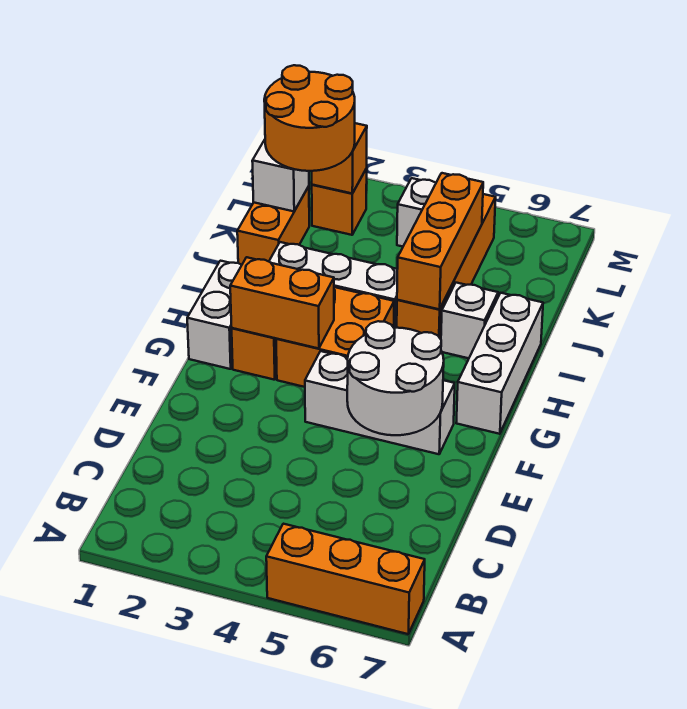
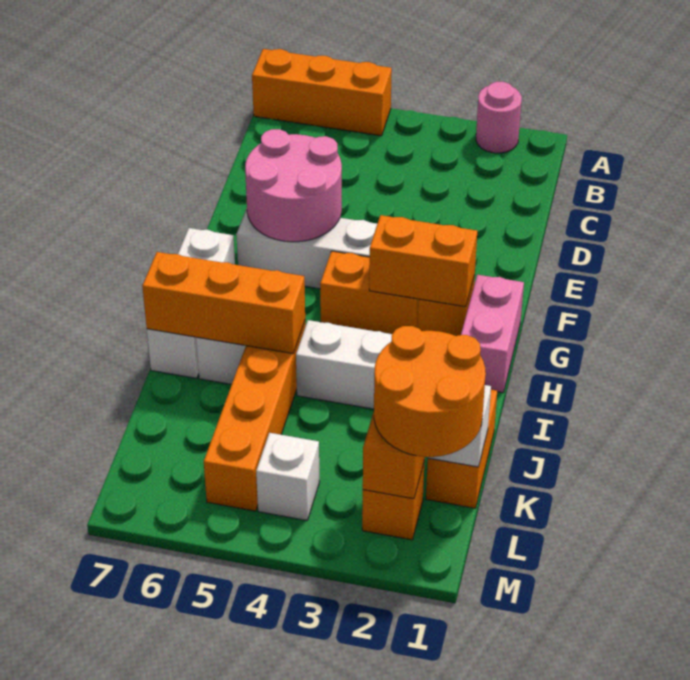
none -> pink round brick A2 level 1
white round brick E5:F6 level 2 -> pink round brick E5:F6 level 2
white brick G1:H1 level 1 -> pink brick G1:H1 level 1
orange brick G3:H4 level 1 -> orange brick G3:G4 level 1
orange brick I5:K5 level 2 -> orange brick I5:I7 level 2

